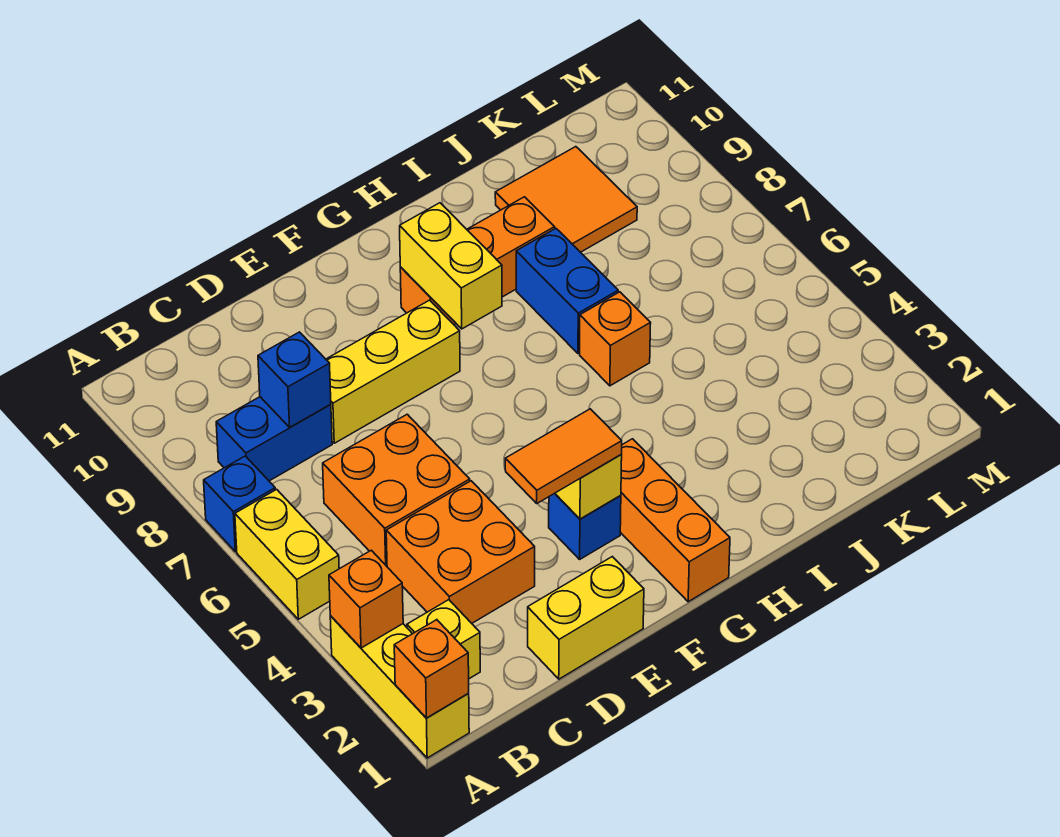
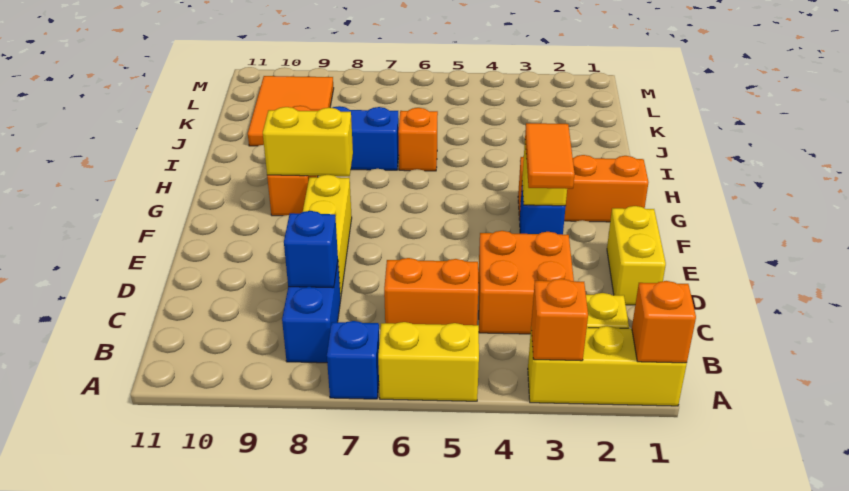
orange brick C5:D6 level 1 -> orange brick C5:C6 level 1
orange tile J9:K10 level 1 -> orange tile J9:L10 level 1

